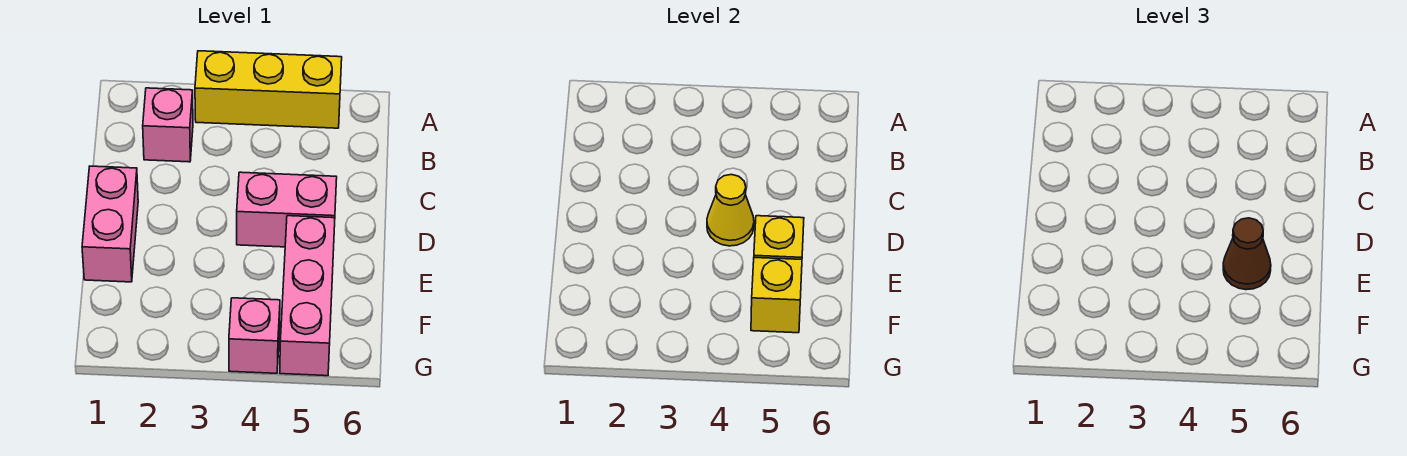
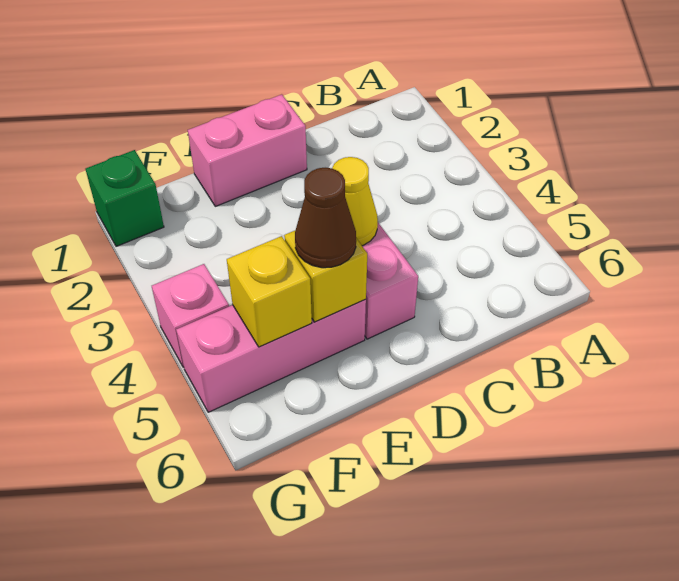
yellow brick A3:A5 level 1 -> none
pink brick B2 level 1 -> none
none -> green brick G1 level 1

